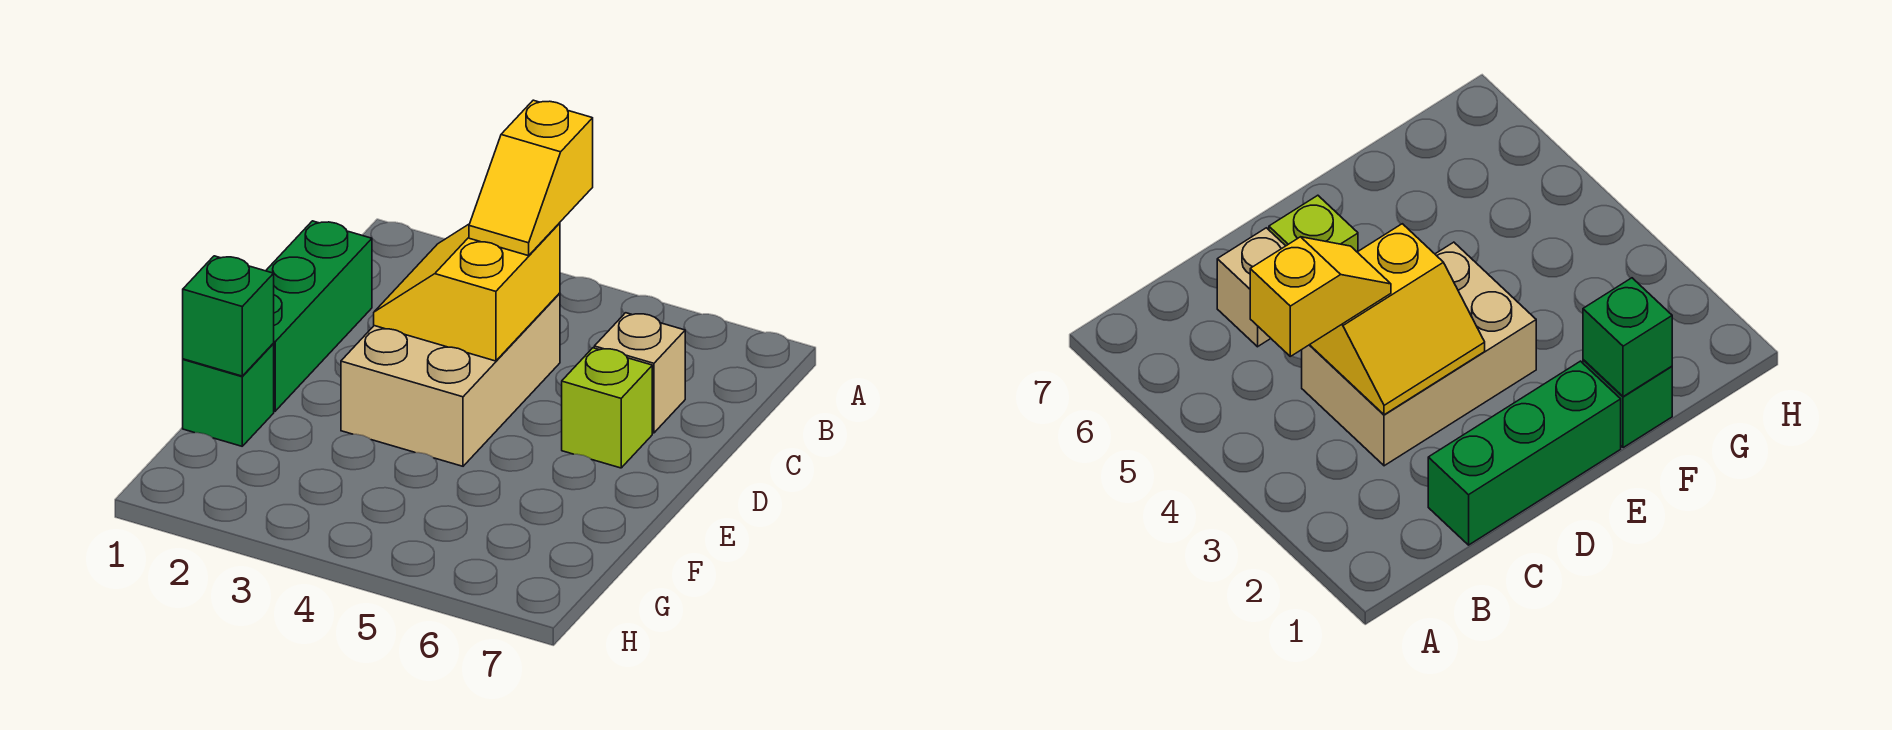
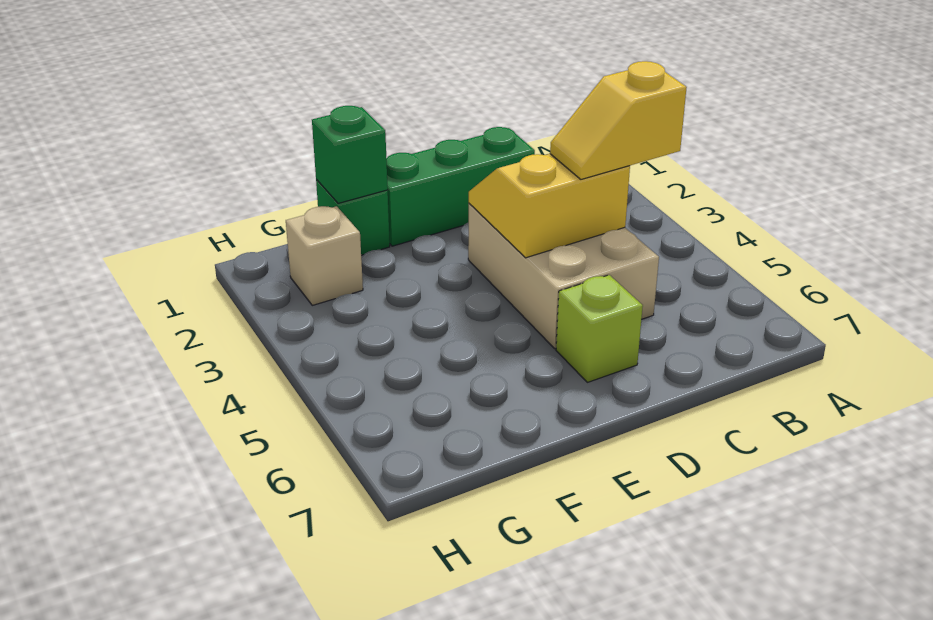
tan brick C3:E4 level 1 -> tan brick C3:D5 level 1
tan brick C6 level 1 -> tan brick G2 level 1

